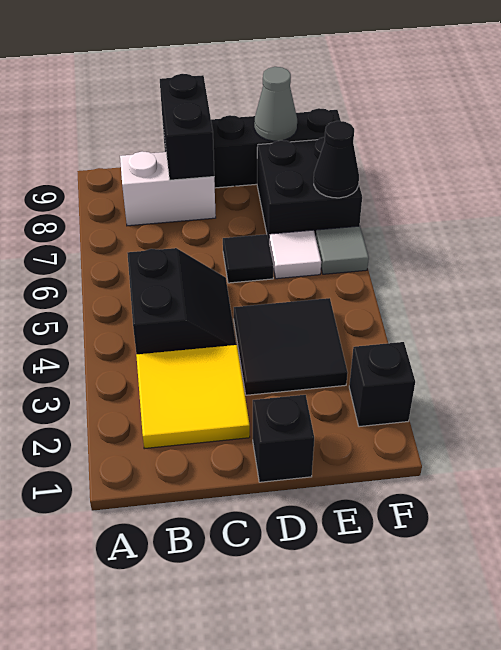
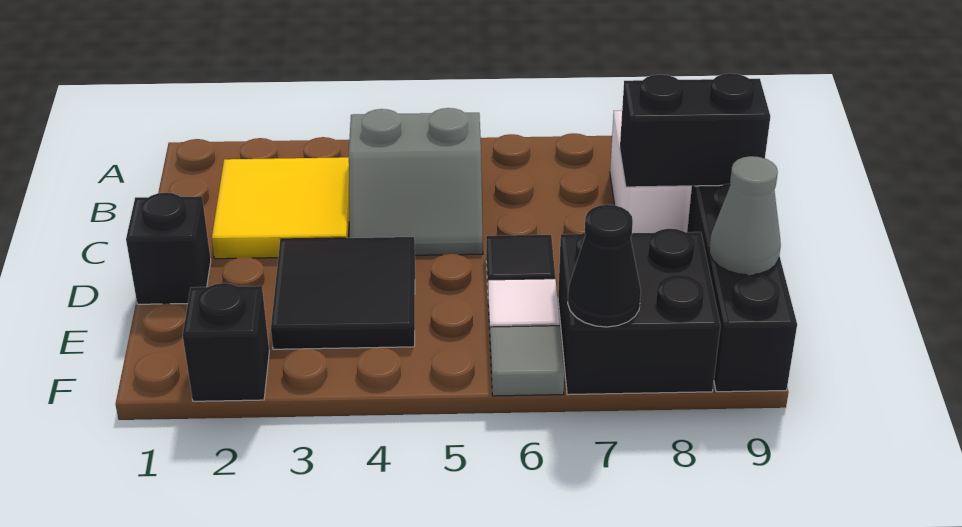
black slope B4:C5 level 1 top B -> grey slope B4:C5 level 1 top B

